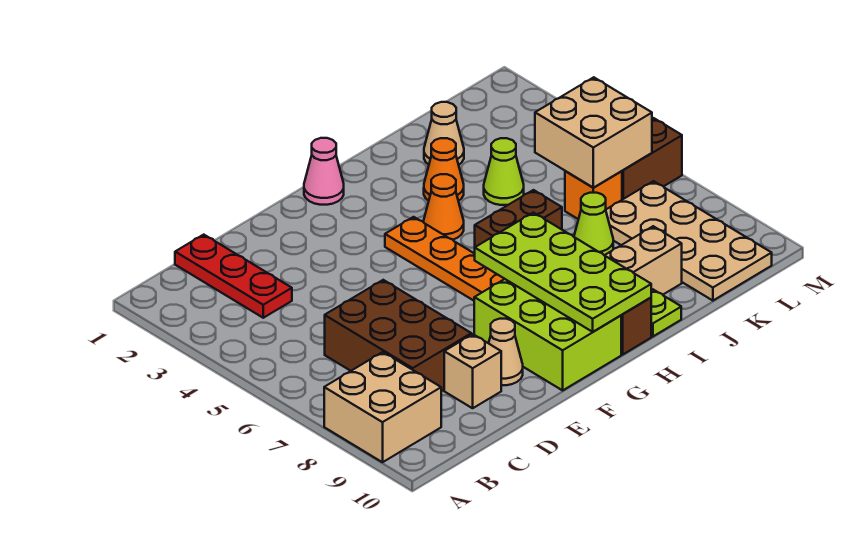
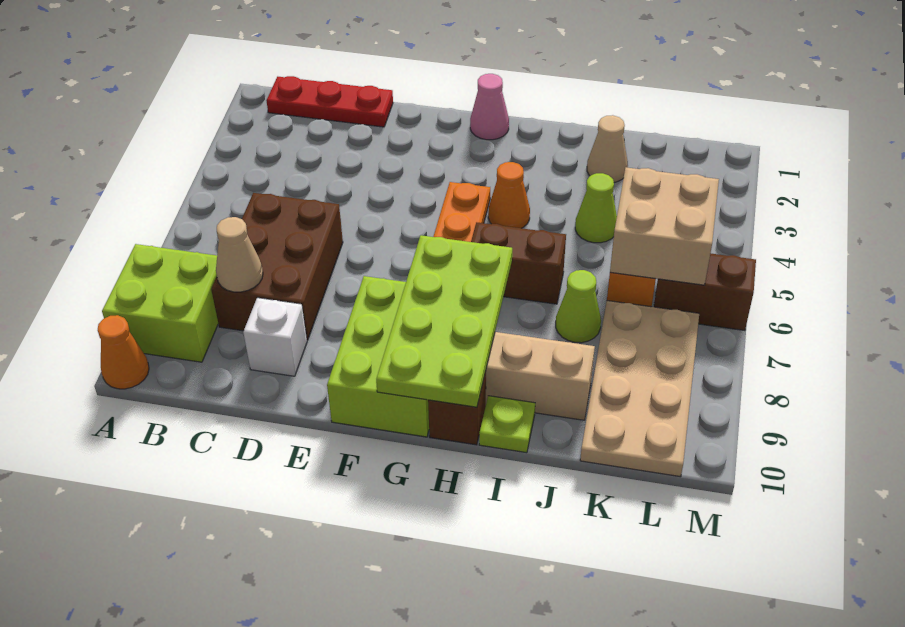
tan brick A8:B9 level 1 -> lime brick A8:B9 level 1
red plate C1:C3 level 1 -> red plate B1:D1 level 1
tan brick D9 level 1 -> white brick D9 level 1
tan cone E9 level 1 -> tan cone C8 level 2
orange cone I3 level 1 -> orange cone A10 level 1

